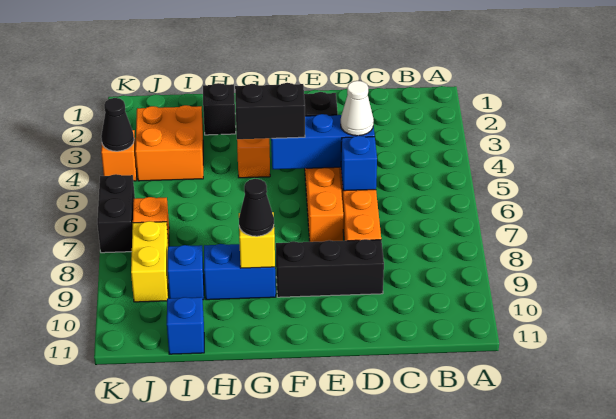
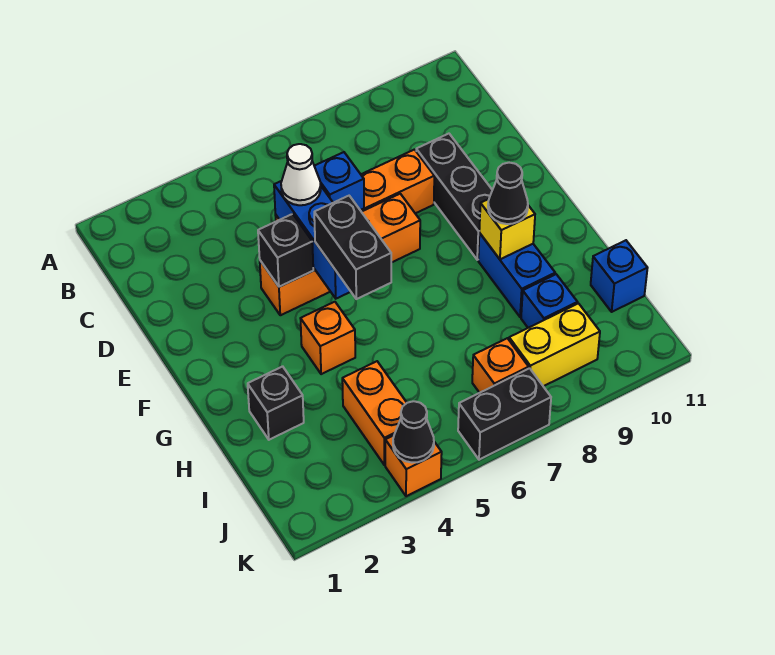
orange brick I3:J4 level 1 -> orange brick I4:J4 level 1

